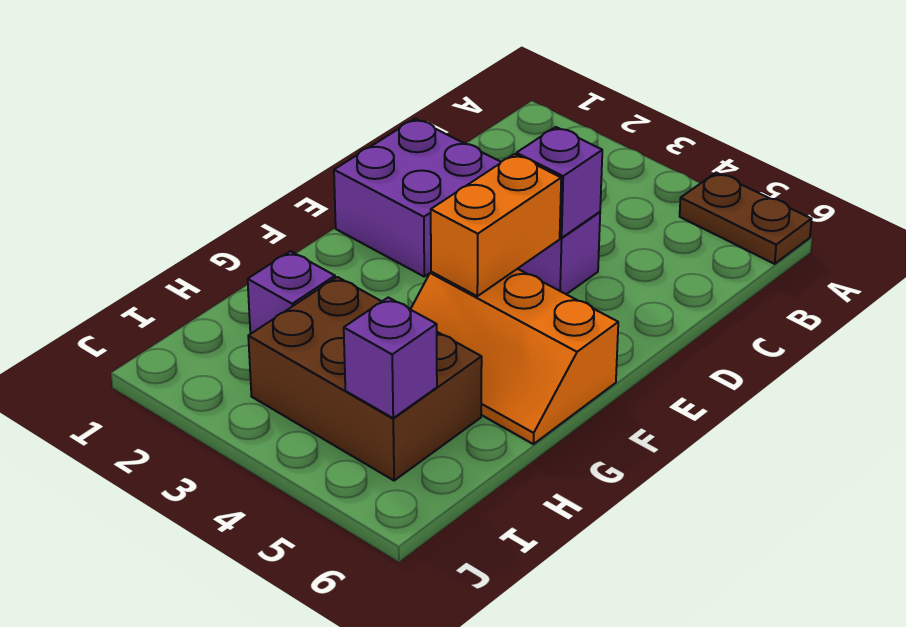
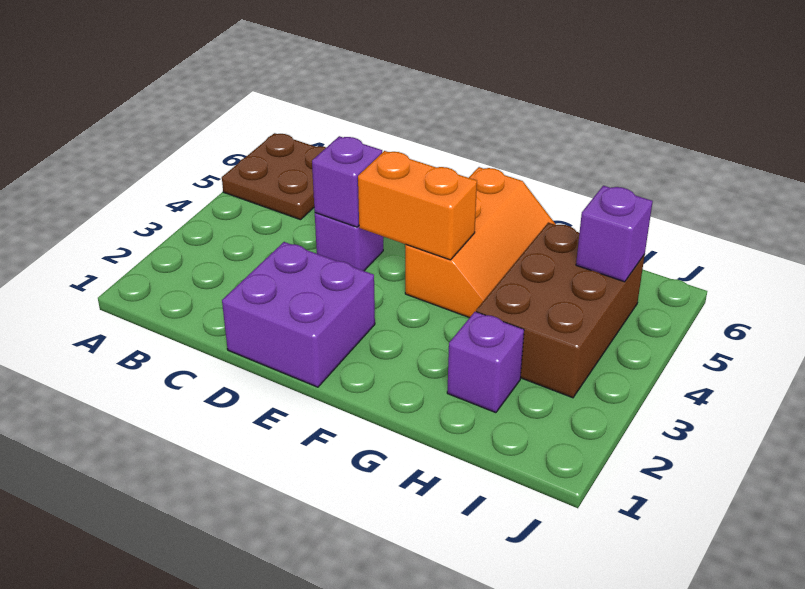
brown plate A5:A6 level 1 -> brown plate A5:B6 level 1

